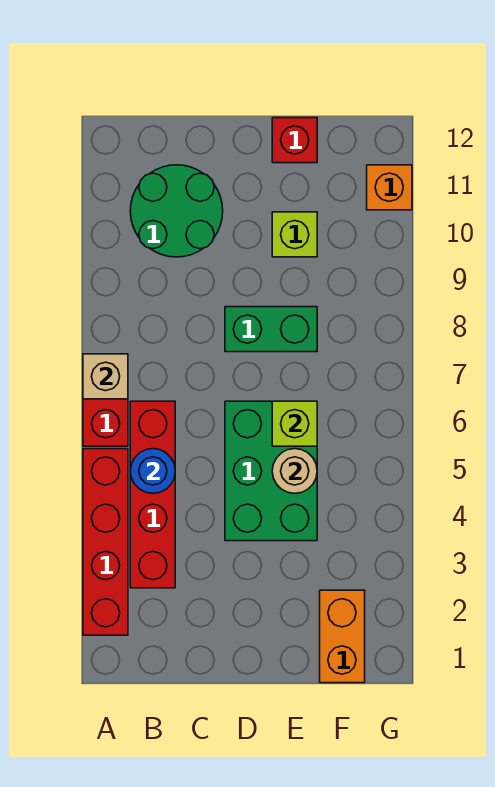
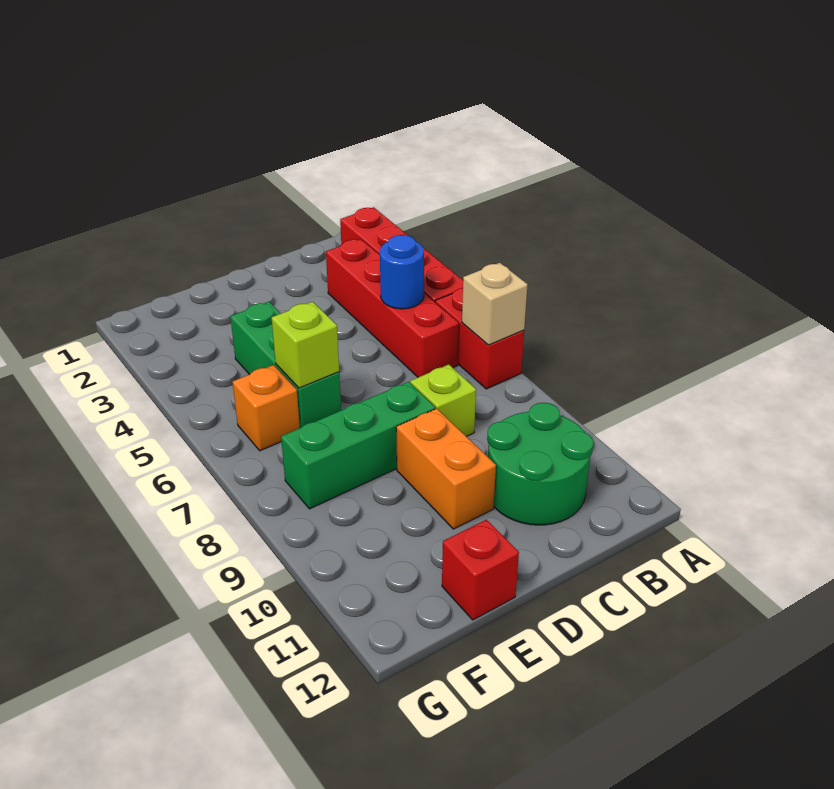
green brick D4:E6 level 1 -> green brick E4:E6 level 1
green brick D8:E8 level 1 -> green brick D8:F8 level 1
tan round brick E5 level 2 -> none
lime brick E10 level 1 -> lime brick C8 level 1
orange brick F1:F2 level 1 -> orange brick D9:D10 level 1
orange brick G11 level 1 -> orange brick F6 level 1

